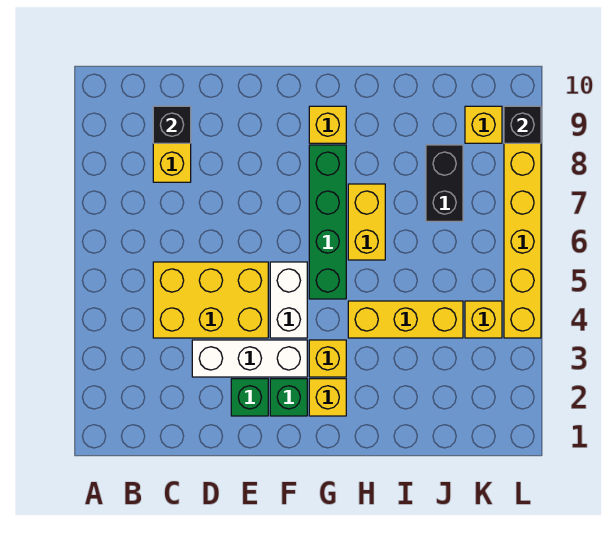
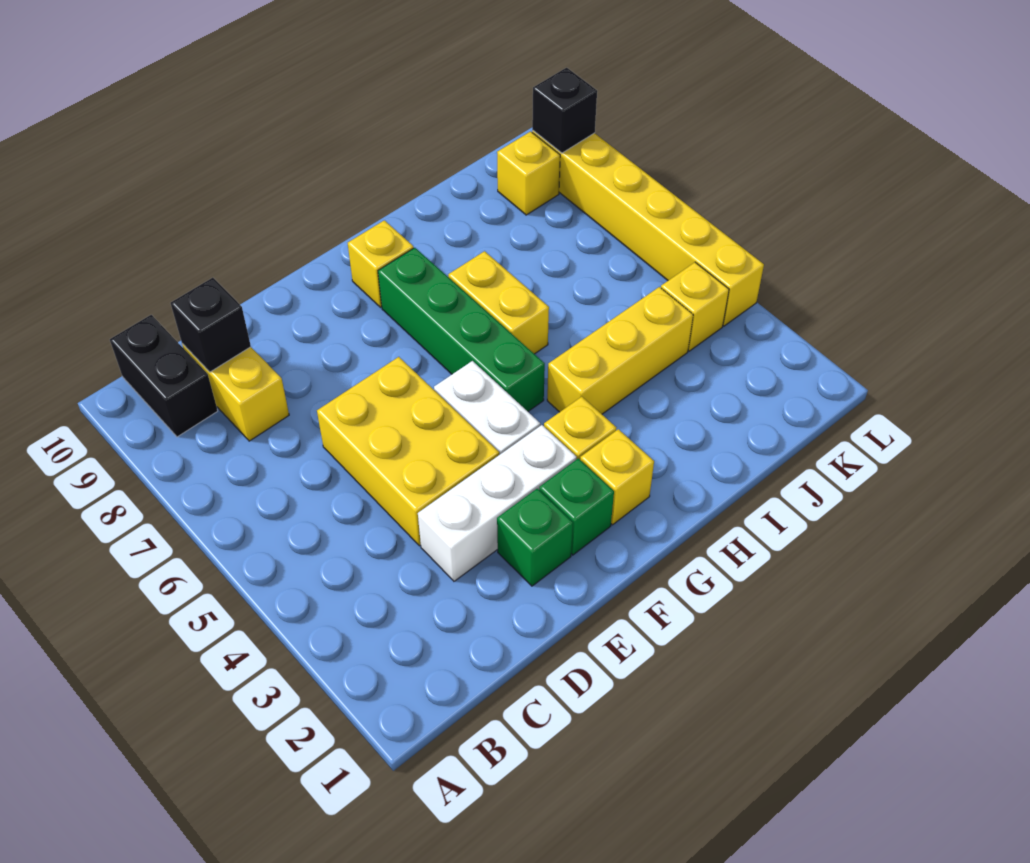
yellow brick C4:E5 level 1 -> yellow brick D4:E6 level 1
black brick J7:J8 level 1 -> black brick B9:B10 level 1

